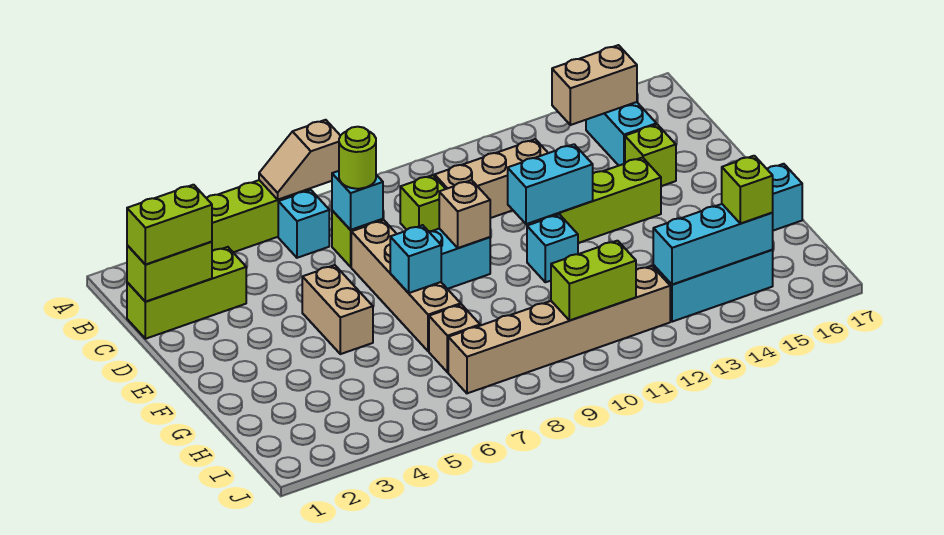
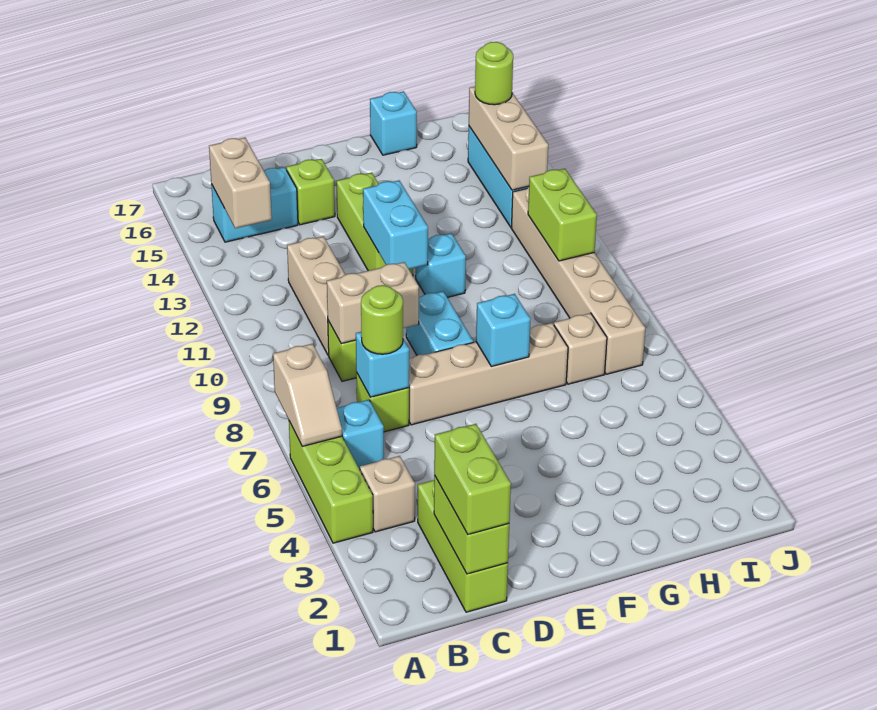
tan brick E5:F5 level 1 -> tan brick C9:D9 level 2
tan brick E9 level 2 -> tan brick B4 level 1
cyan brick I13:I15 level 2 -> tan brick I13:I15 level 2
lime brick I15 level 3 -> lime round brick I15 level 3

